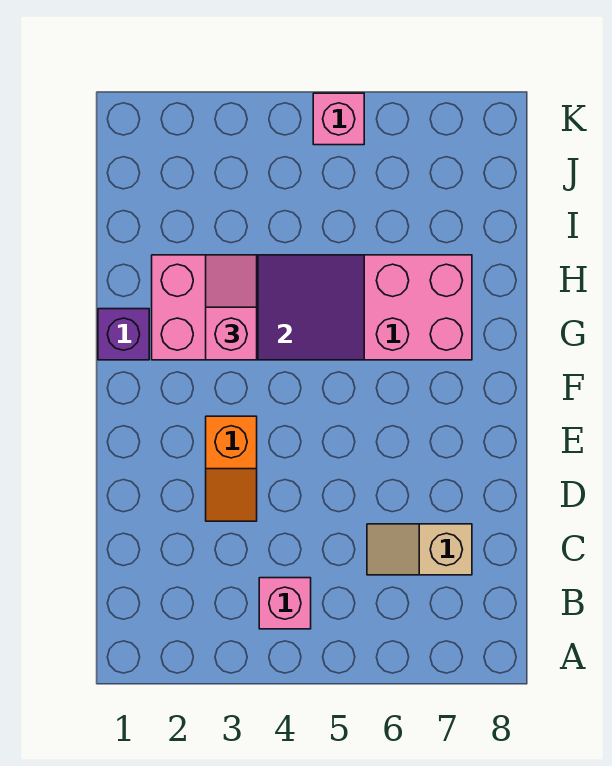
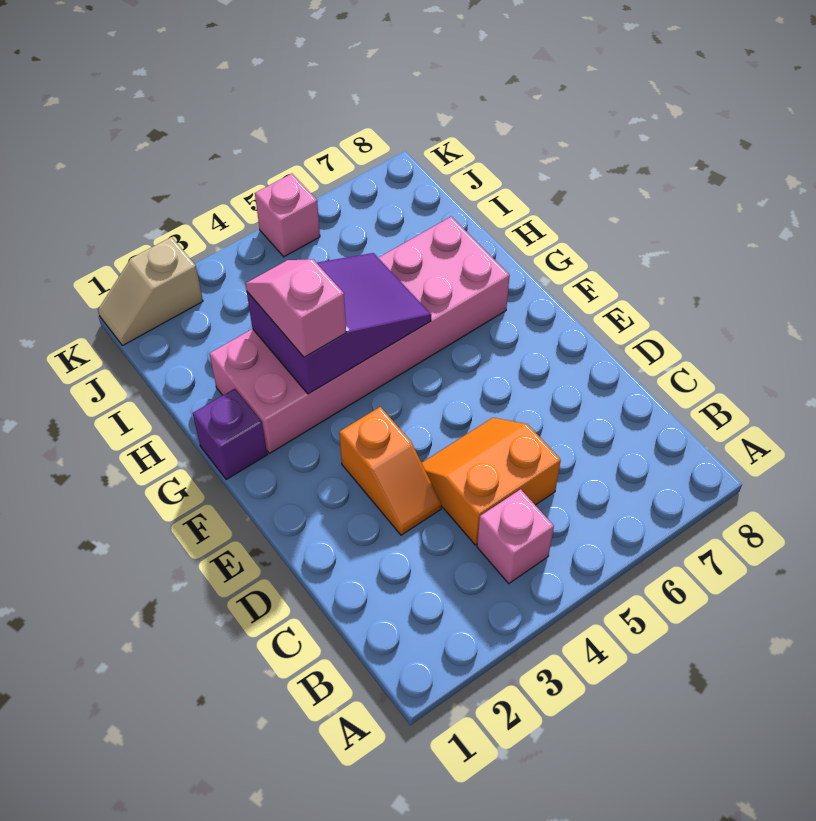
none -> orange slope C4:D5 level 1 top C
tan slope C6:C7 level 1 top 7 -> tan slope K1:K2 level 1 top 2

